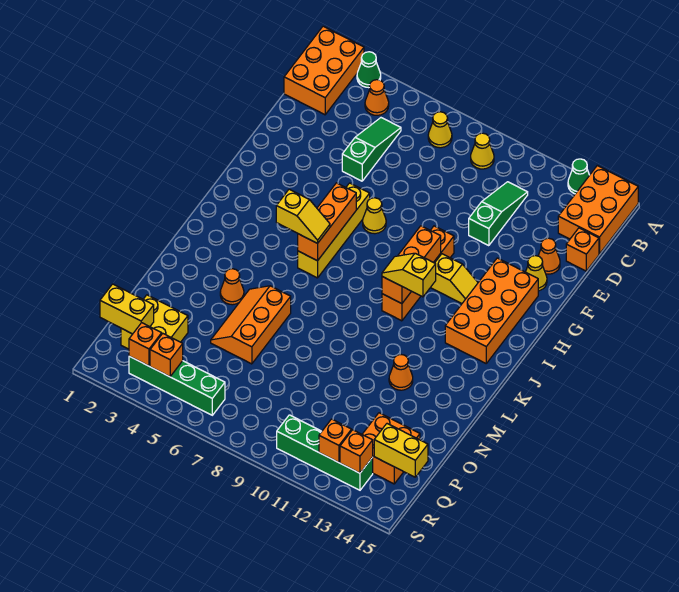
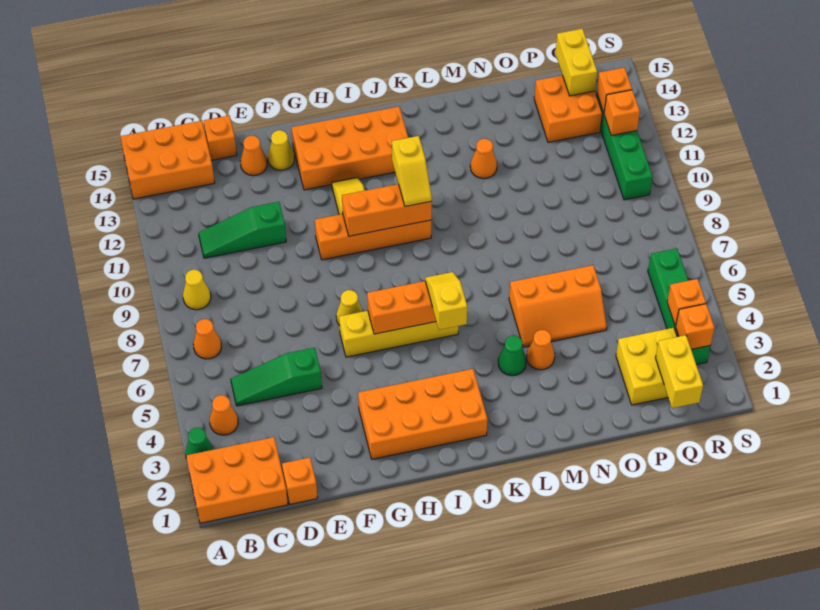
green cone A13 level 1 -> green cone L4 level 1
yellow cone B7 level 1 -> orange cone B7 level 1
none -> orange brick D1 level 1
none -> orange brick G2:J3 level 1

